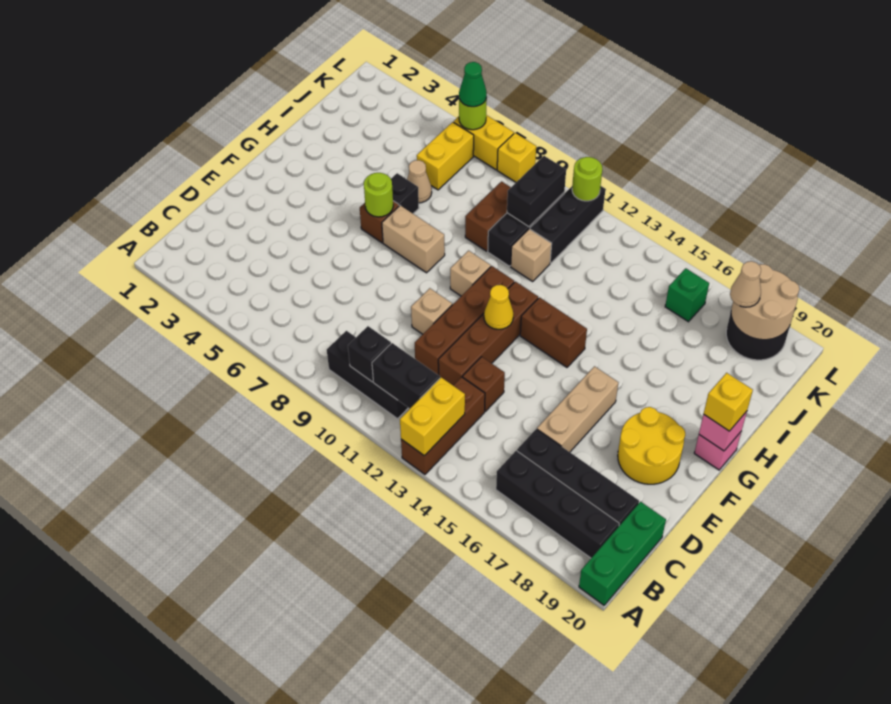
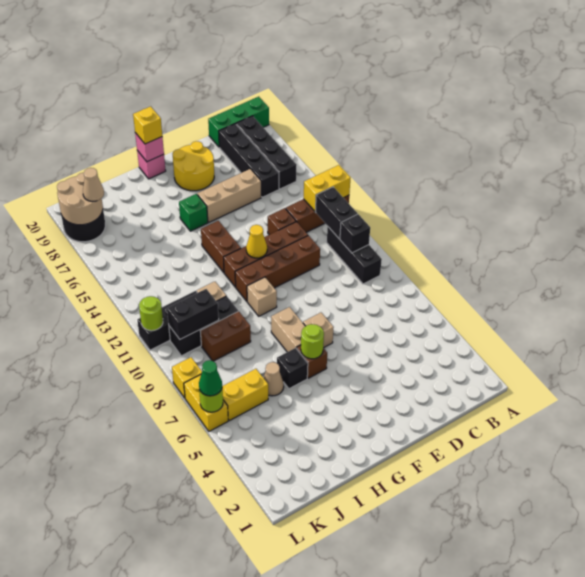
tan brick E10 level 1 -> tan brick F7 level 1
green brick K16 level 1 -> green brick G16 level 1

